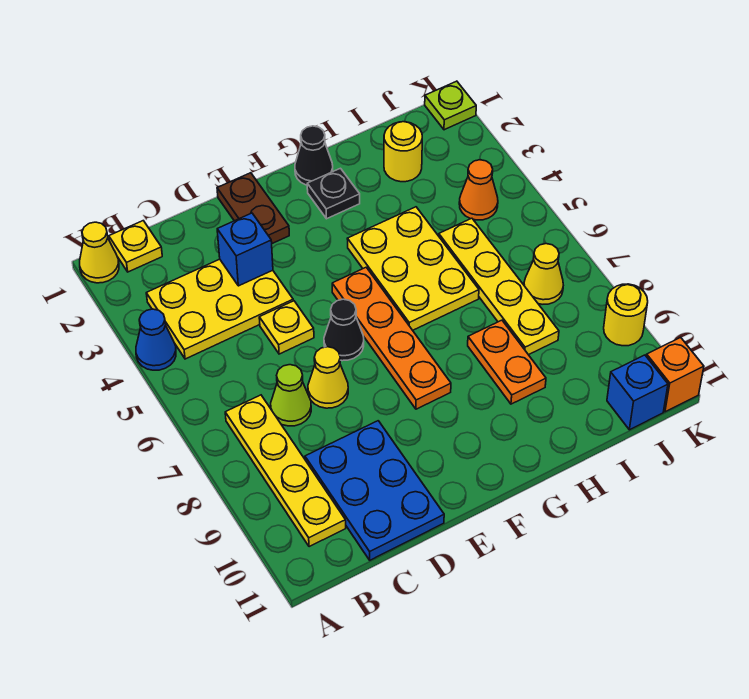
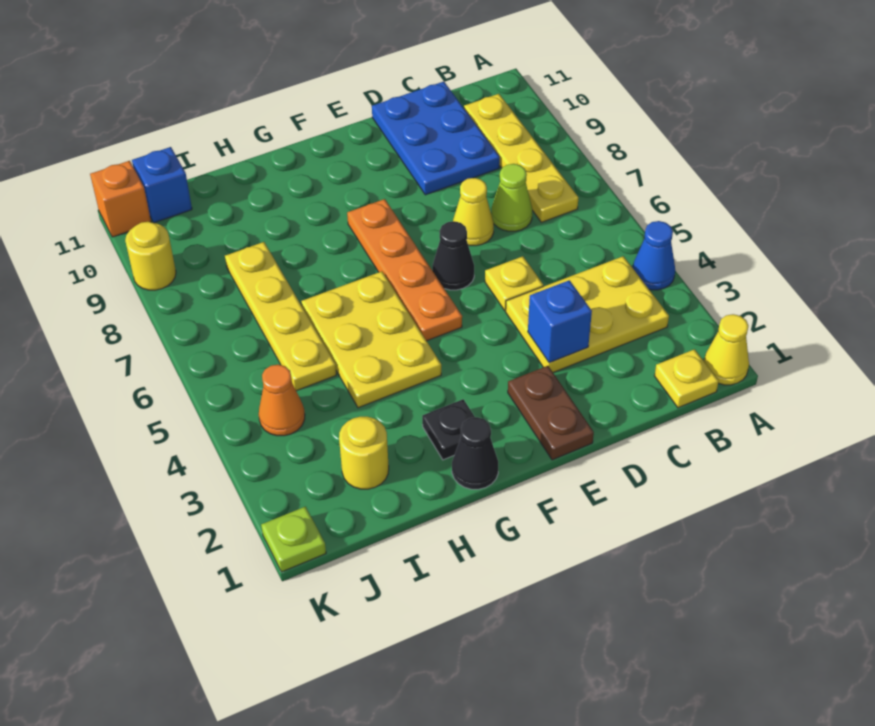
orange plate H8:H9 level 1 -> none
yellow cone J7 level 1 -> none

